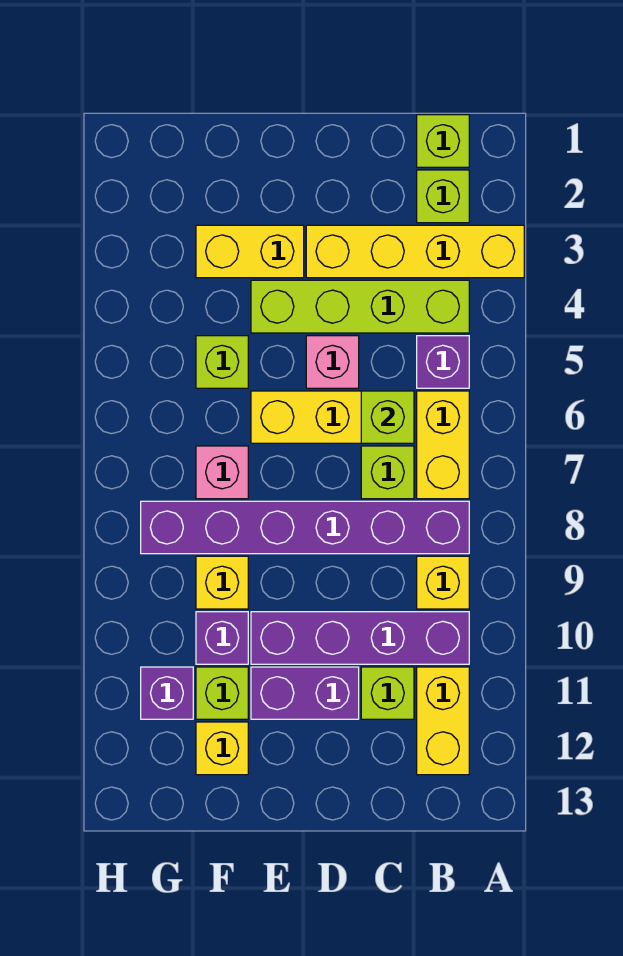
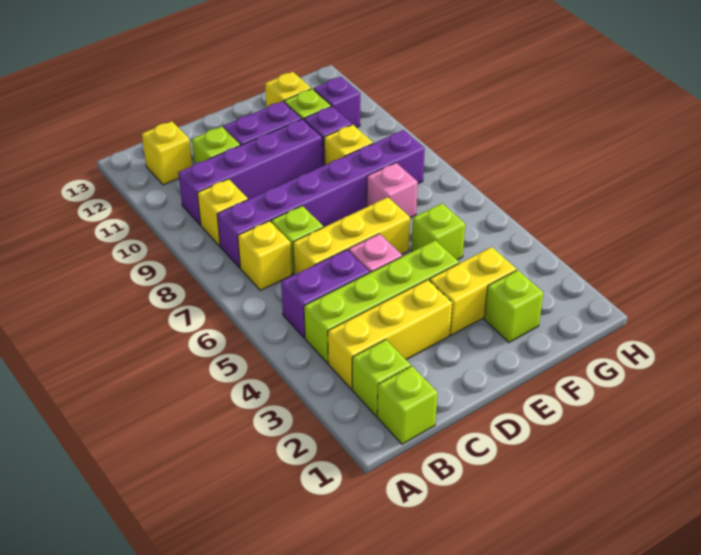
yellow brick A3:D3 level 1 -> yellow brick B3:D3 level 1
purple brick B5 level 1 -> purple brick B5:C5 level 1
yellow brick B6:B7 level 1 -> yellow brick B7 level 1
yellow brick B11:B12 level 1 -> yellow brick B12 level 1
lime brick C6 level 2 -> lime brick F2 level 1

